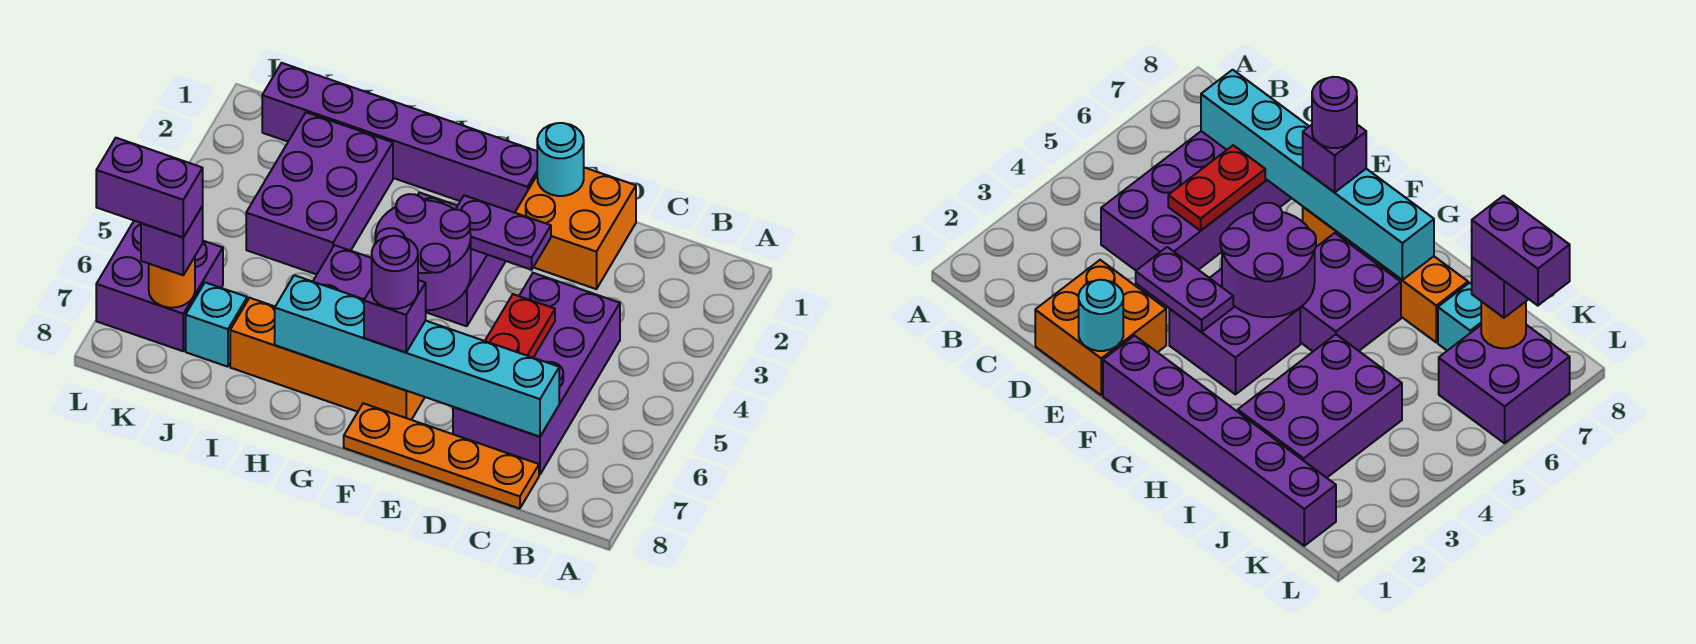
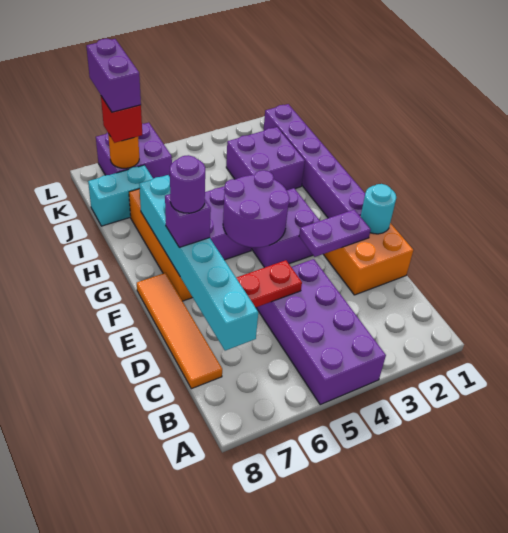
purple brick C4:D7 level 1 -> purple brick A4:D5 level 1
orange plate C8:F8 level 1 -> orange tile C8:F8 level 1
purple plate E3:F3 level 2 -> purple plate E2:E3 level 2
purple brick I2:J4 level 1 -> purple brick I2:J3 level 1
cyan brick J7 level 1 -> cyan brick J7:J8 level 1
purple brick K7 level 3 -> red brick K7 level 3

